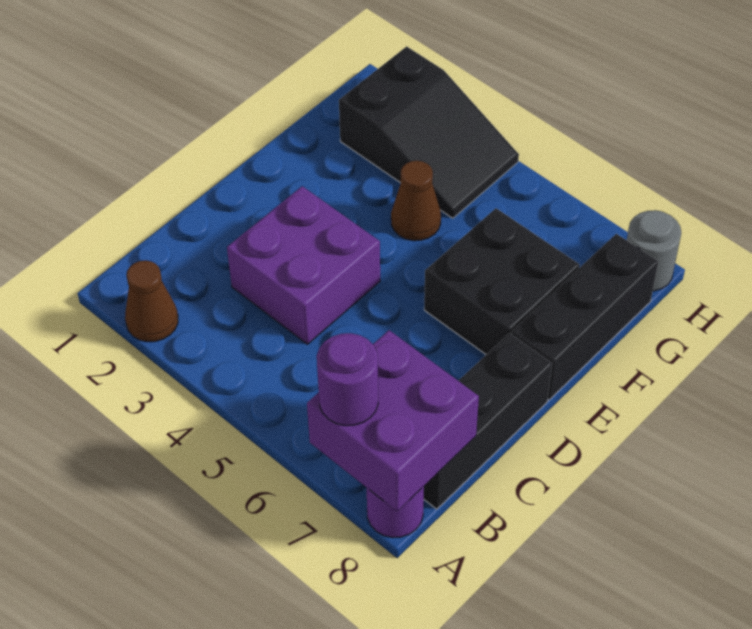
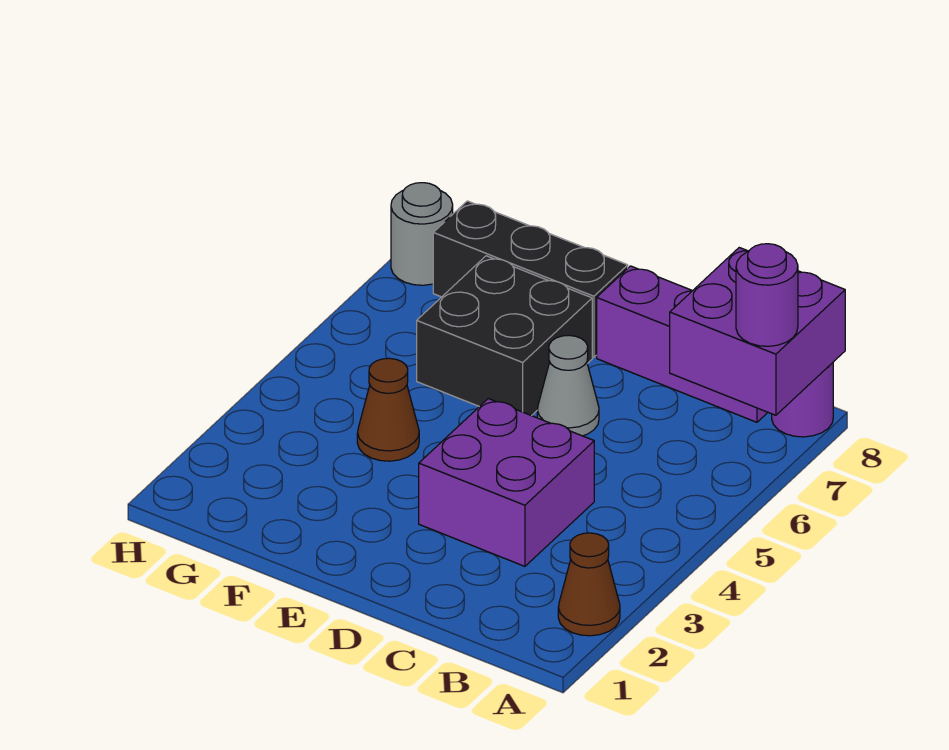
black brick B8:D8 level 1 -> purple brick B8:D8 level 1
none -> grey cone D6 level 1
black slope G2:H4 level 1 top 2 -> none

